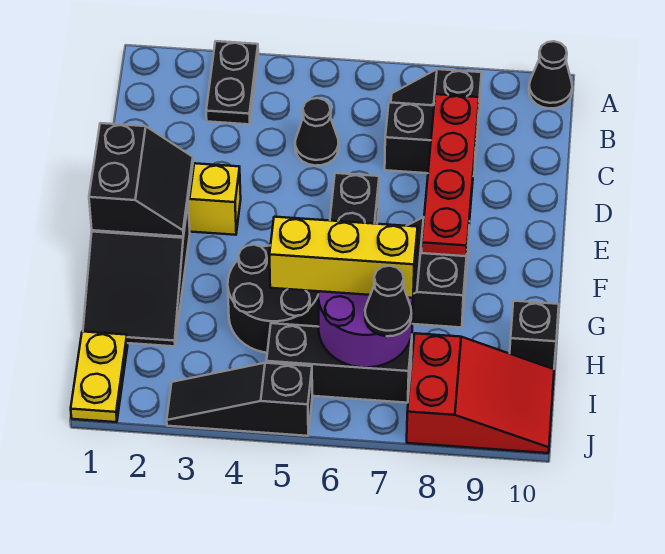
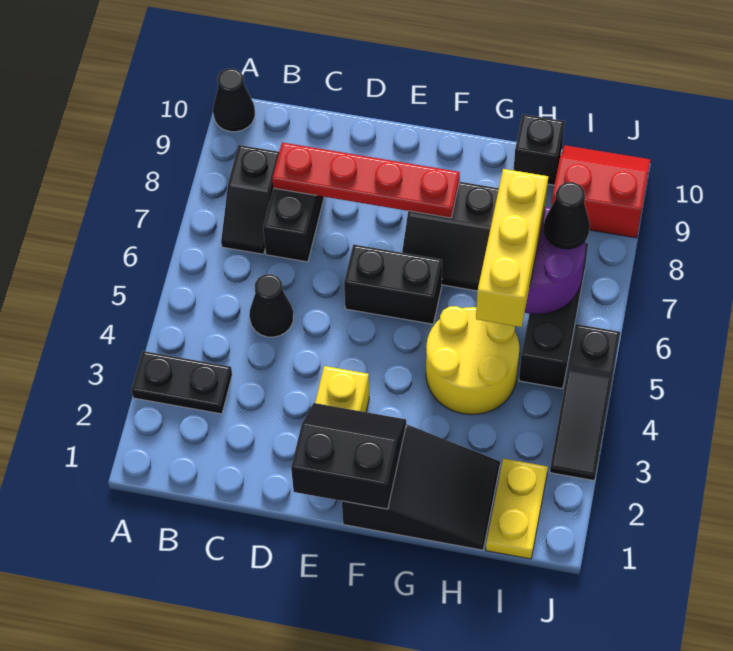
black round brick G4:H5 level 1 -> yellow round brick G4:H5 level 1
yellow plate I1:J1 level 1 -> yellow plate I1:I2 level 1
red slope I8:J10 level 1 top 8 -> red slope I9:J10 level 1 top 9

